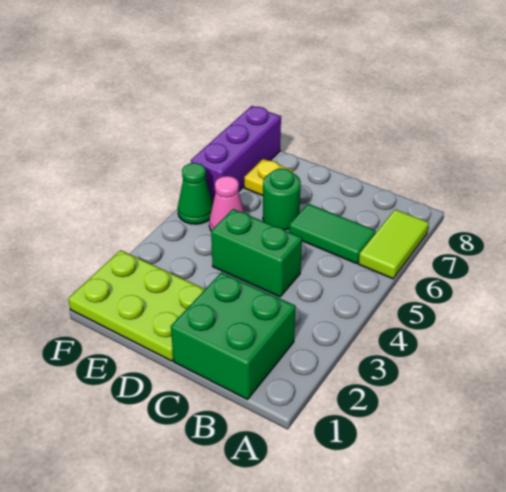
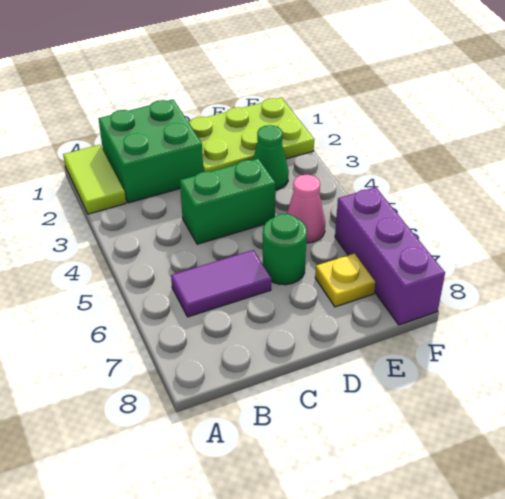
lime tile A6:A7 level 1 -> lime tile A1:A2 level 1
green tile B6:C6 level 1 -> purple tile B6:C6 level 1
green cone F5 level 1 -> green cone E3 level 1

